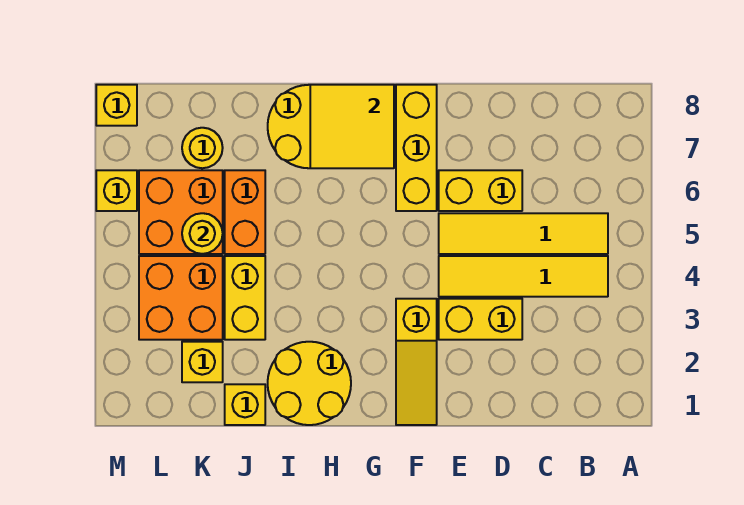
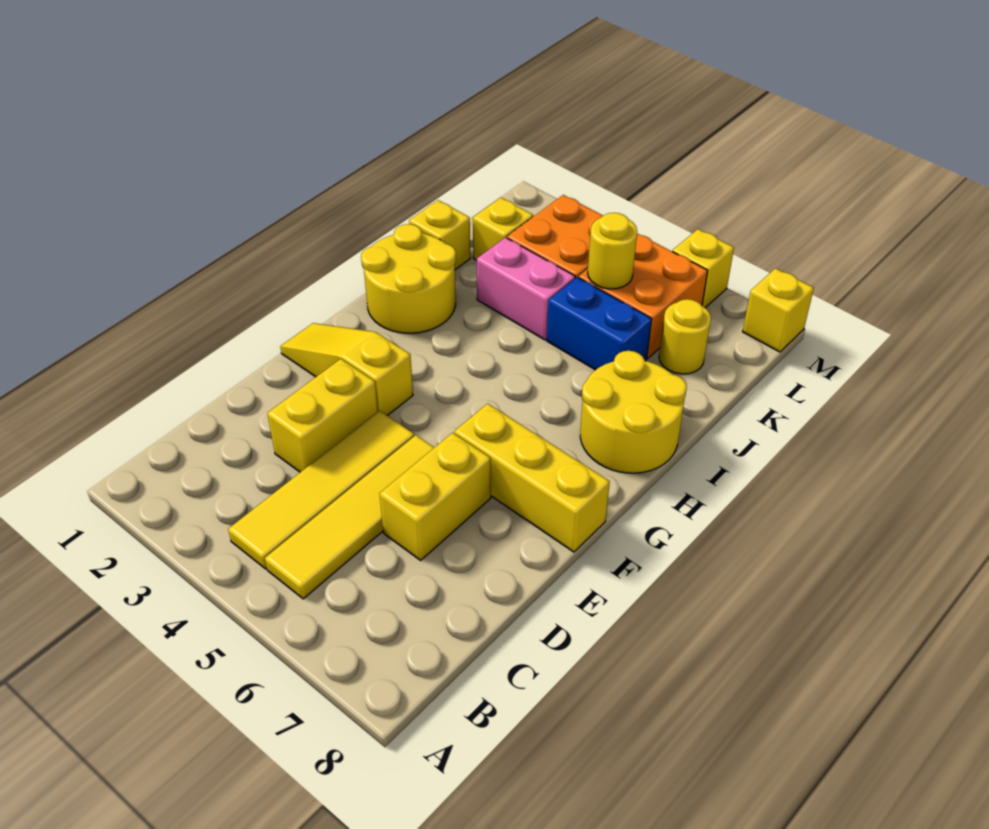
yellow tile G7:H8 level 2 -> none
yellow brick J3:J4 level 1 -> pink brick J3:J4 level 1
orange brick J5:J6 level 1 -> blue brick J5:J6 level 1

